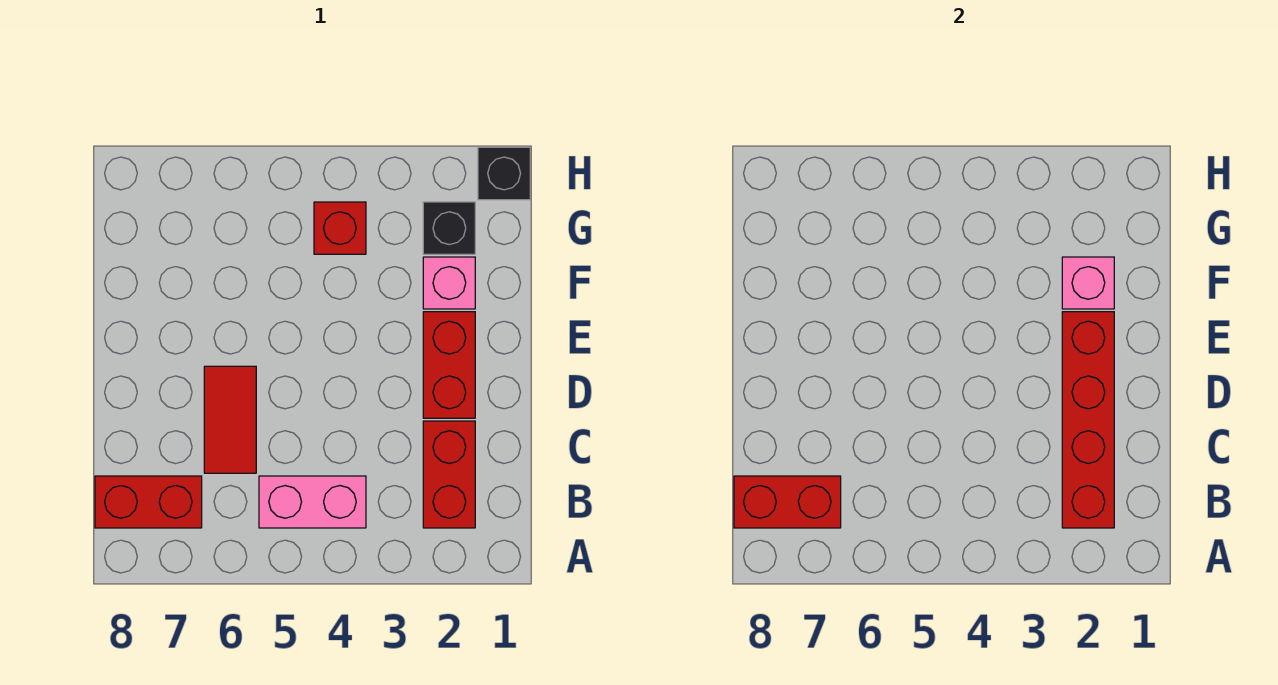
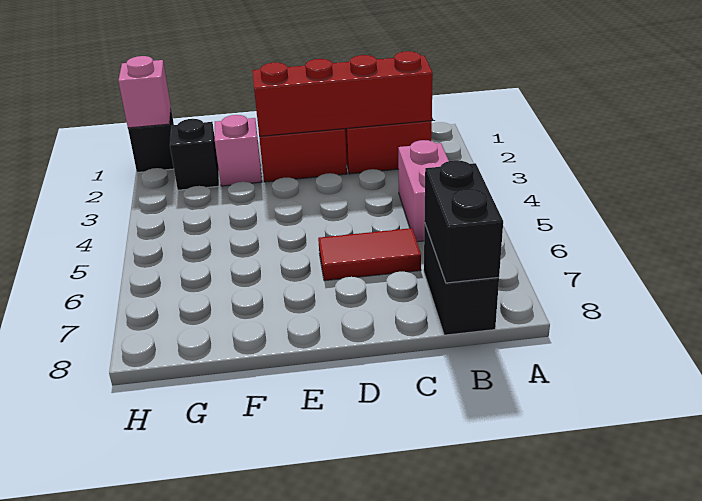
red brick B7:B8 level 1 -> black brick B7:B8 level 1
red brick B7:B8 level 2 -> black brick B7:B8 level 2
pink brick F2 level 2 -> pink brick H1 level 2
red brick G4 level 1 -> none

